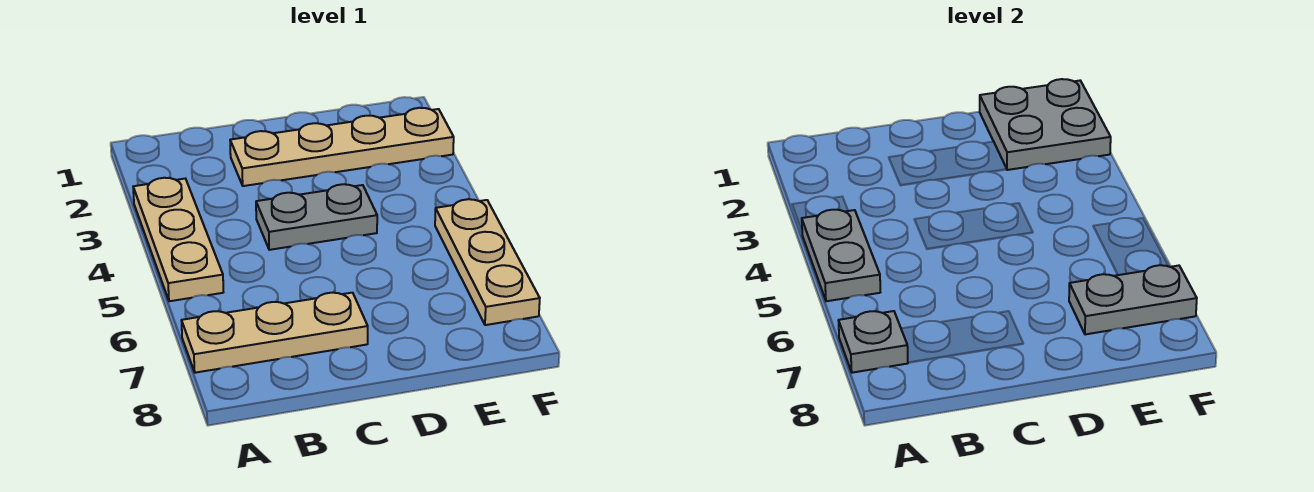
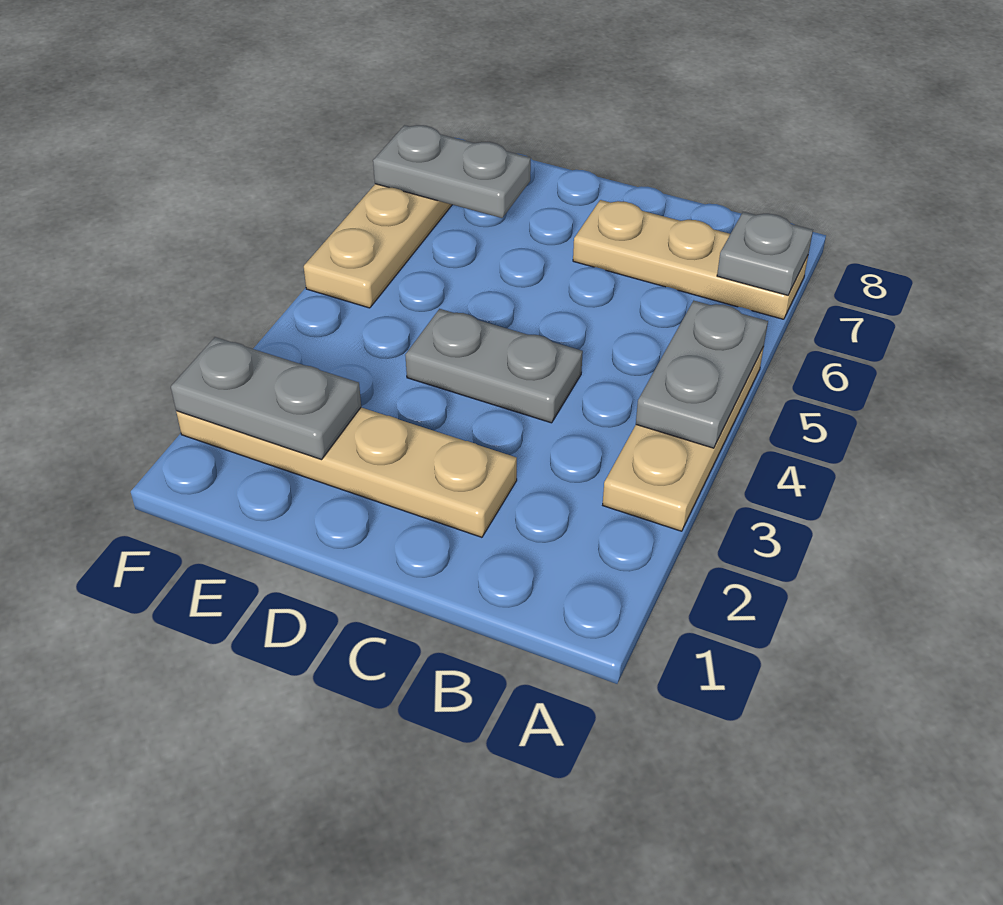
grey plate E1:F2 level 2 -> grey plate E2:F2 level 2

